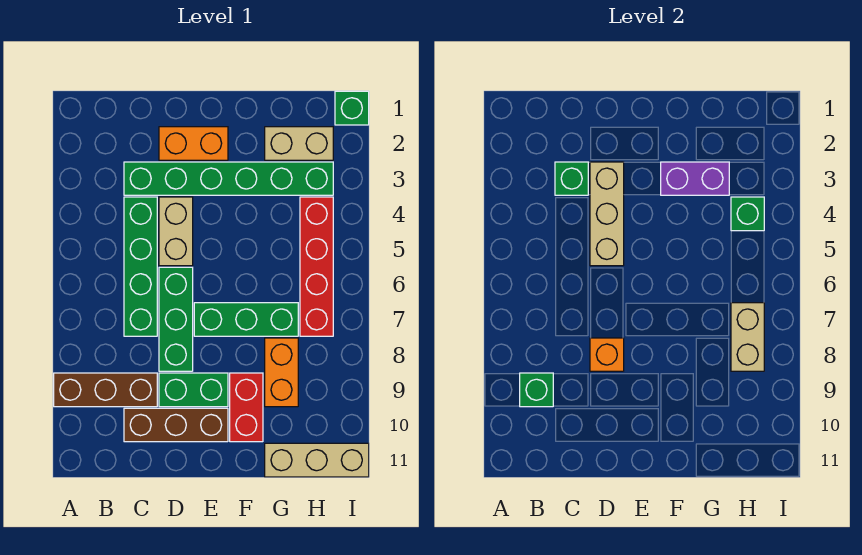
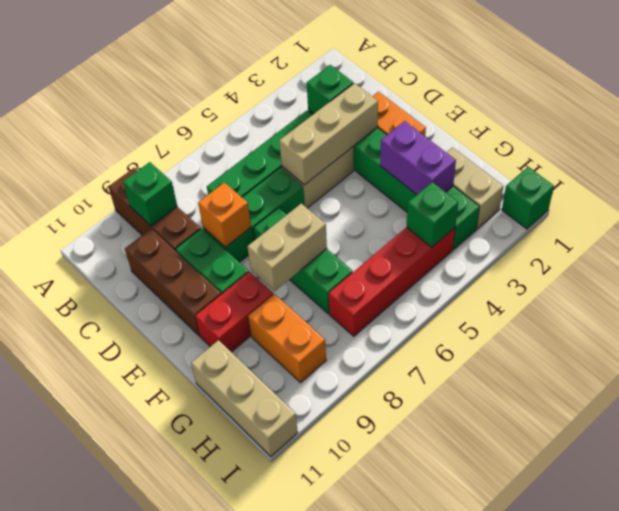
orange brick G8:G9 level 1 -> orange brick G9:H9 level 1
tan brick H7:H8 level 2 -> tan brick F7:F8 level 2

